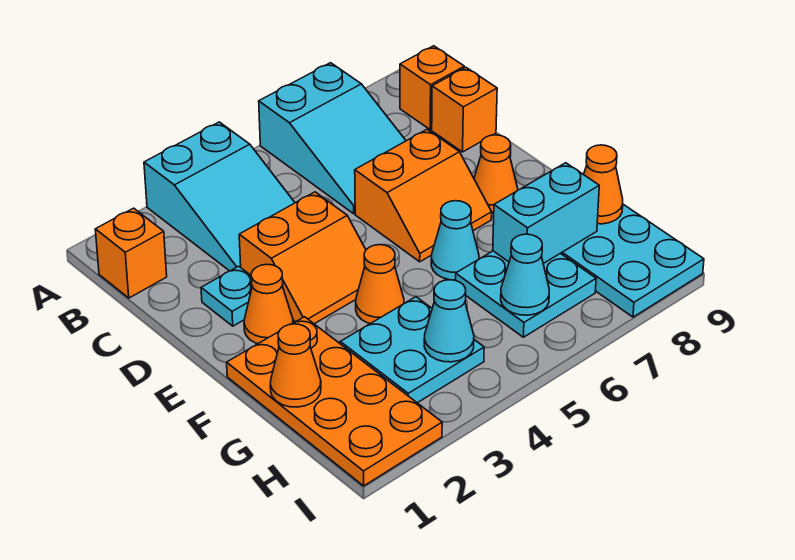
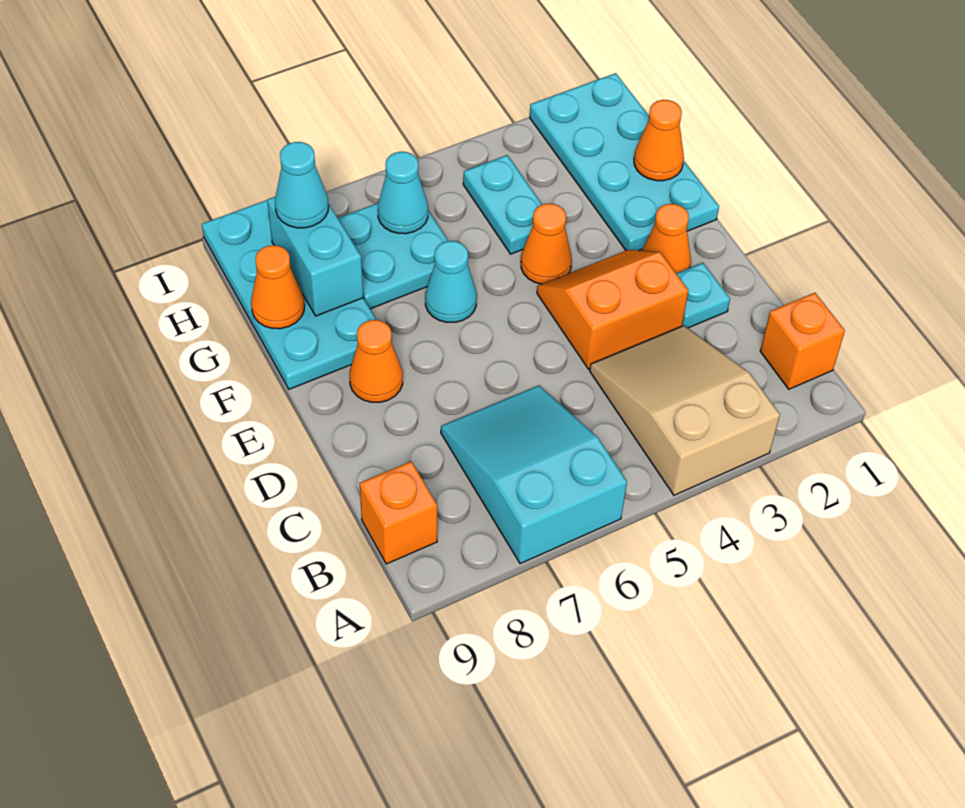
cyan slope A3:C4 level 1 top A -> tan slope A3:C4 level 1 top A
orange brick C9 level 1 -> none
orange slope D6:E7 level 1 top D -> none
orange plate F1:I2 level 1 -> cyan plate F1:I2 level 1
cyan plate G3:H4 level 1 -> cyan plate G4:H4 level 1
cyan brick G7:G8 level 2 -> cyan brick G8:H8 level 2
cyan cone H4 level 2 -> cyan cone H8 level 3

